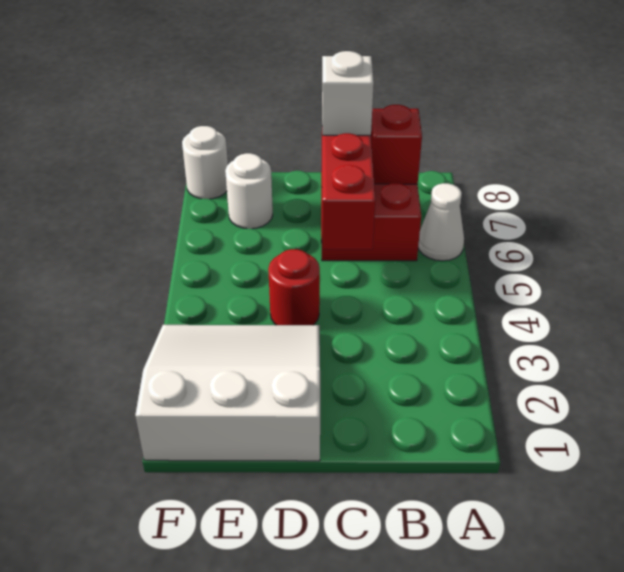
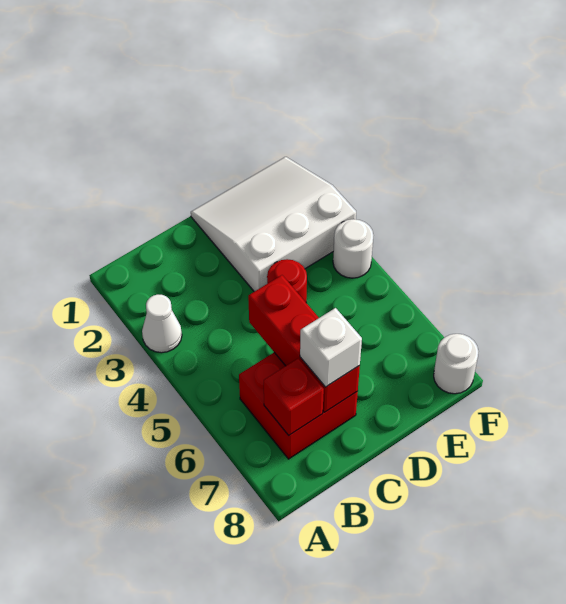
white cone A6 level 1 -> white cone A3 level 1
white slope D1:F3 level 1 top 1 -> white slope D1:F3 level 1 top 3
white round brick E7 level 1 -> white round brick F4 level 1

